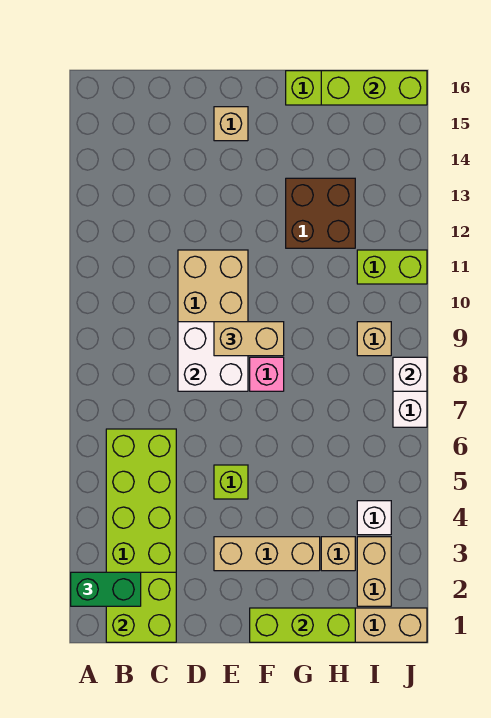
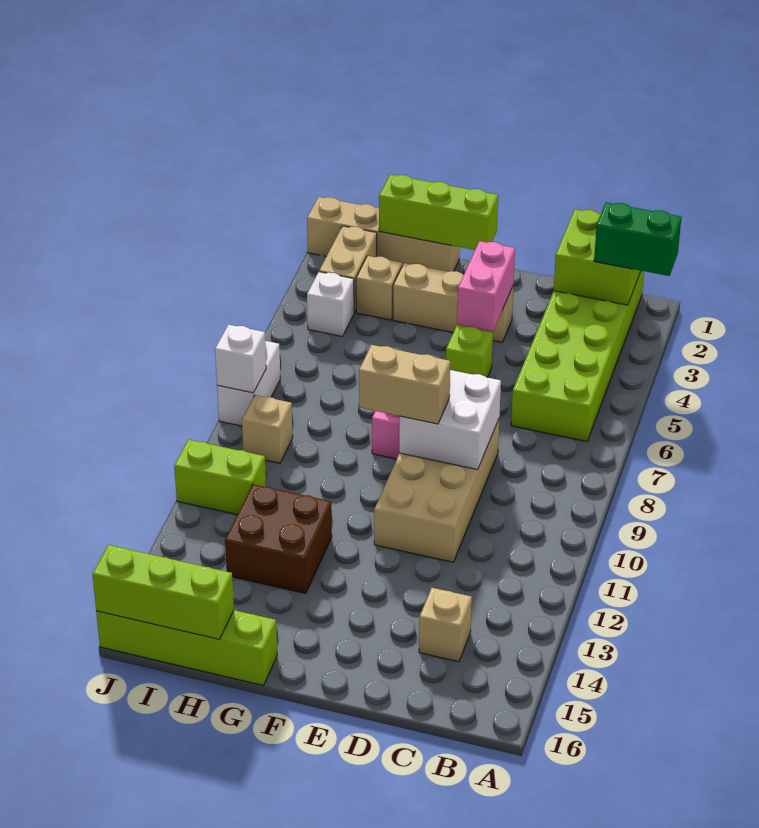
none -> pink brick E3:E4 level 2
tan brick E15 level 1 -> tan brick C14 level 1

